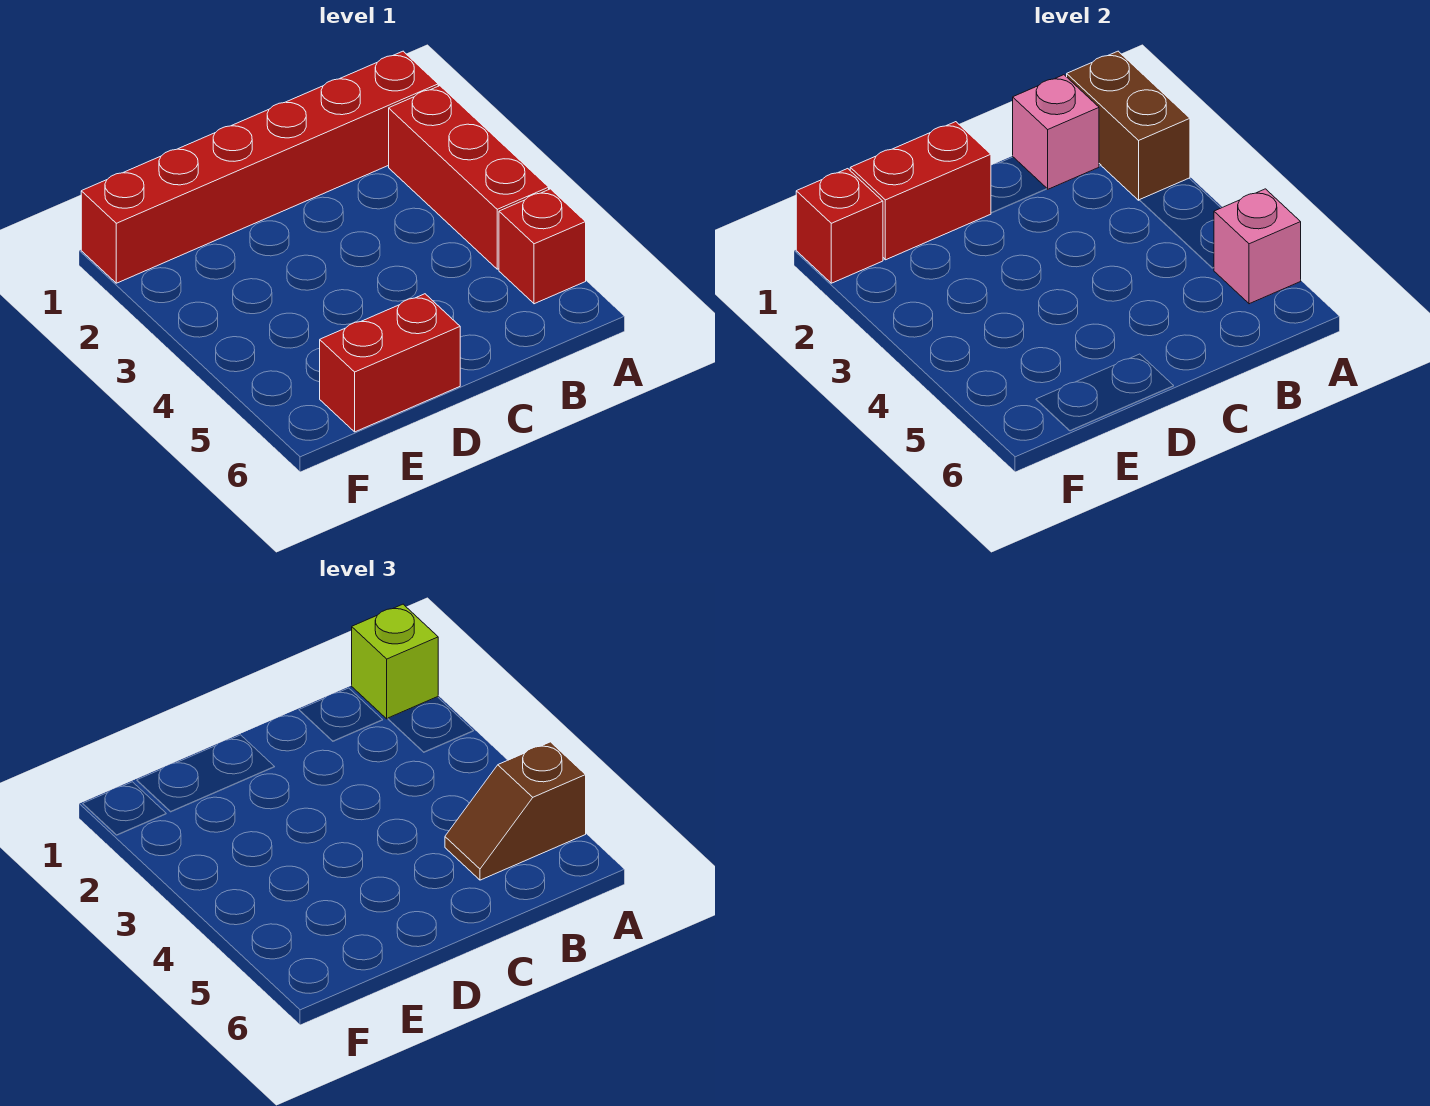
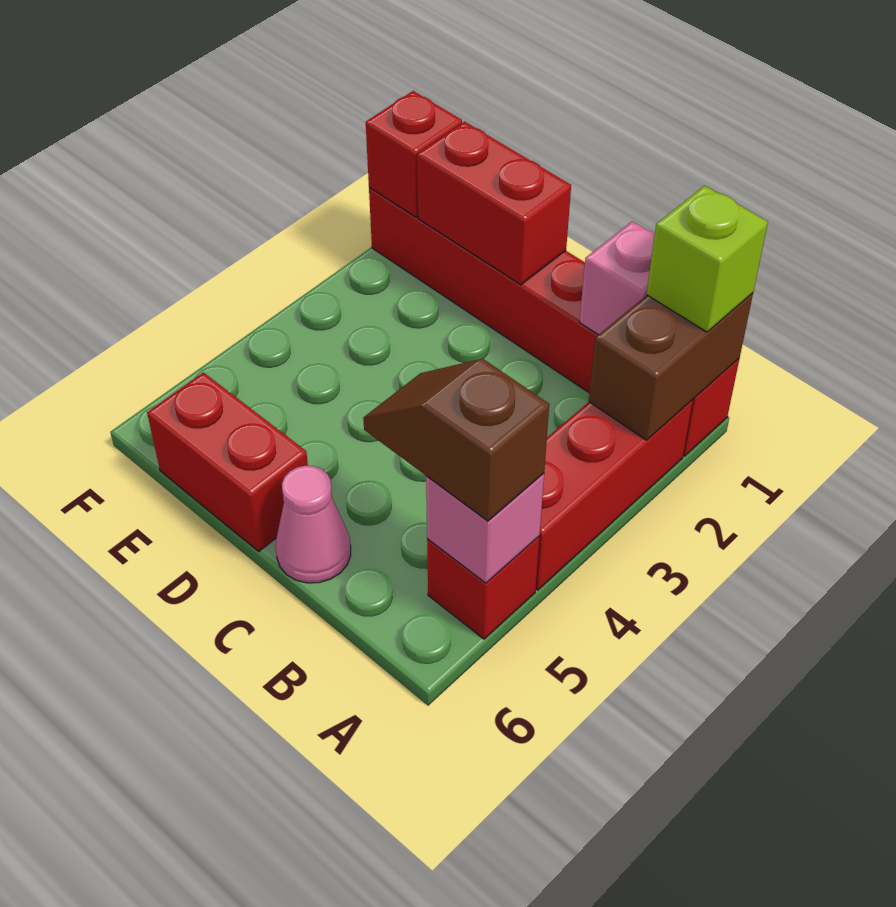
none -> pink cone C6 level 1

